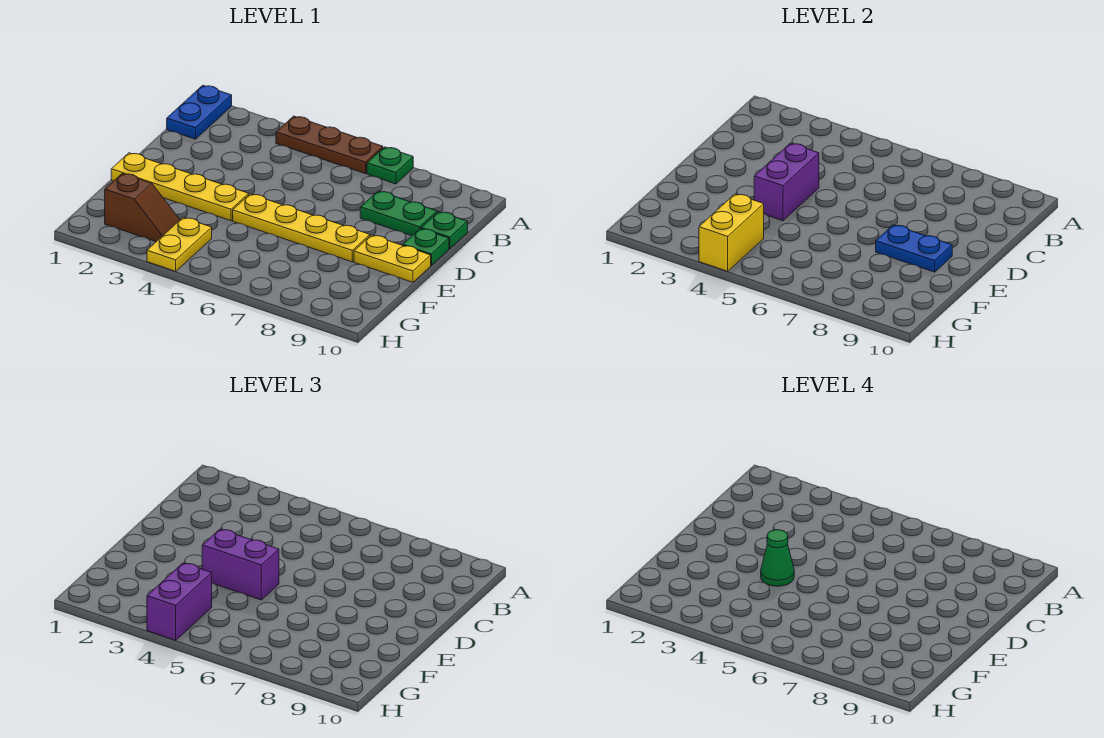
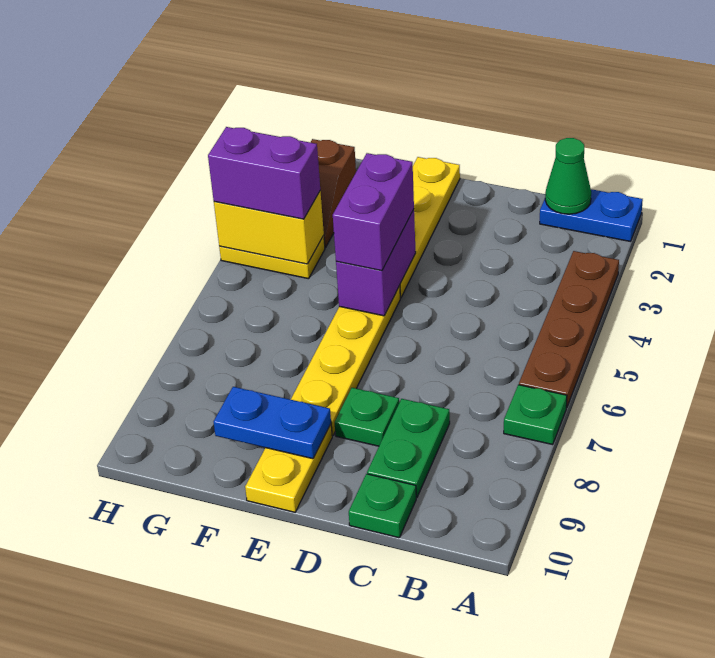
brown plate A4:A6 level 1 -> brown plate A3:A6 level 1
purple brick D4:E4 level 2 -> purple brick E4:E5 level 2
green plate D10 level 1 -> green plate D8 level 1
green cone E4 level 4 -> green cone B1 level 2
blue plate E8:E9 level 2 -> blue plate E9:F9 level 2

